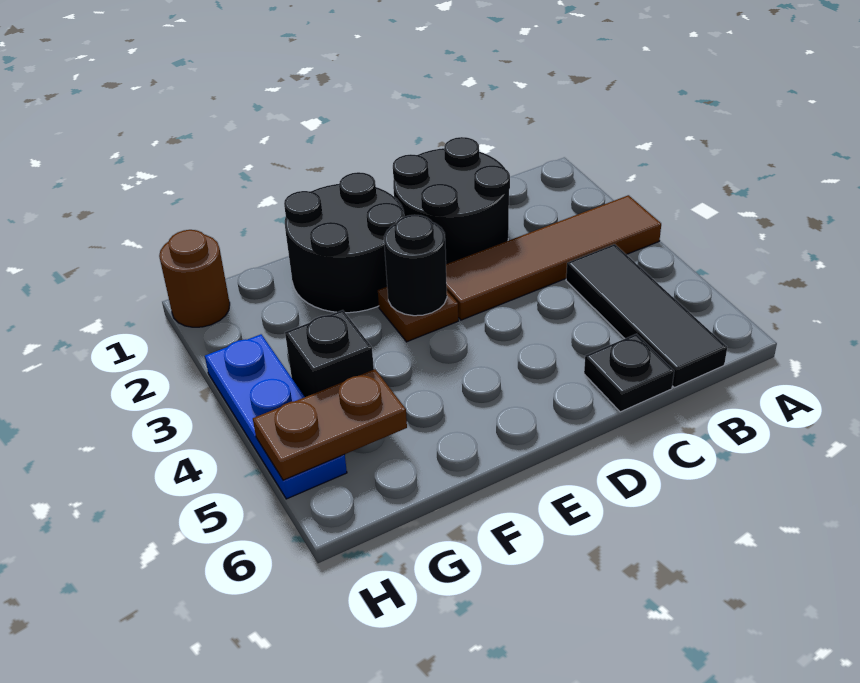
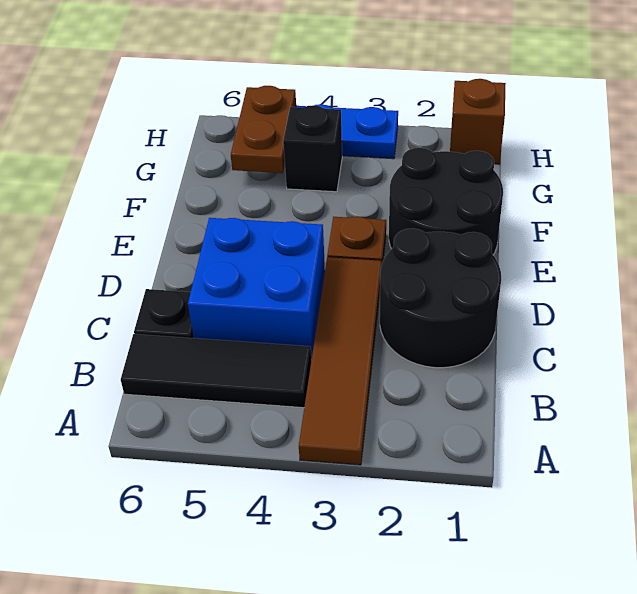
none -> blue brick C4:D5 level 1
black round brick E3 level 2 -> none
brown round brick H1 level 1 -> brown brick H1 level 1

